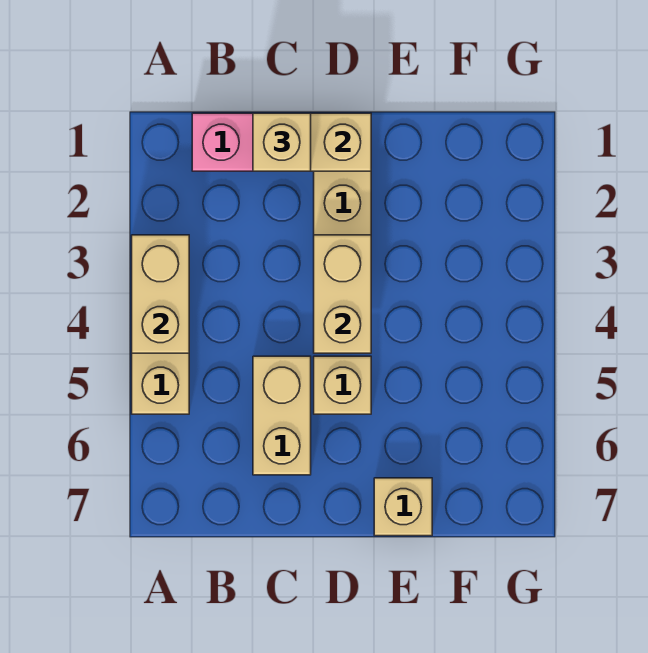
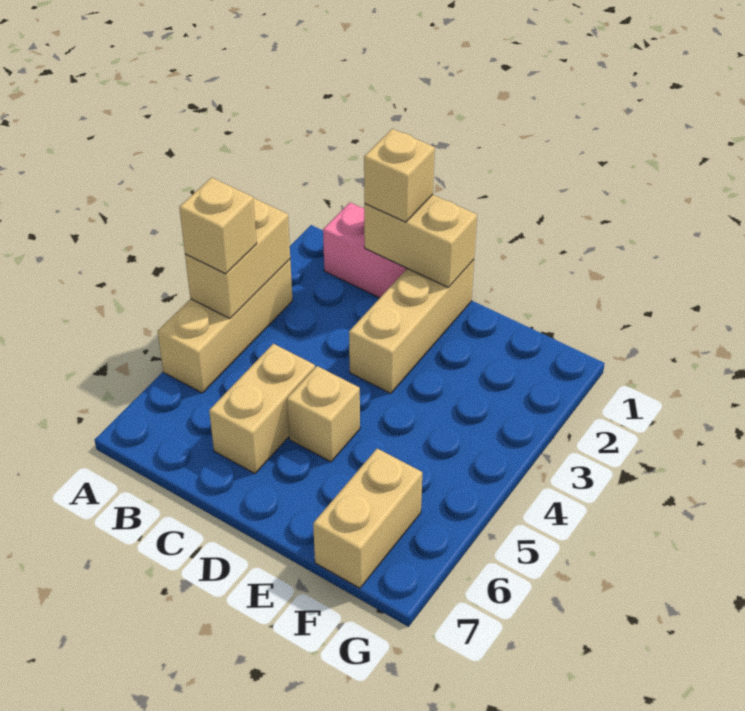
tan brick D3:D4 level 2 -> tan brick F6:F7 level 1
tan brick E7 level 1 -> tan brick A4 level 3

